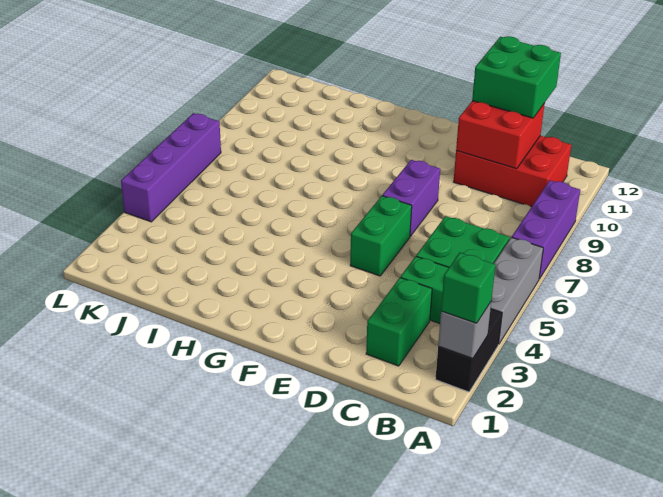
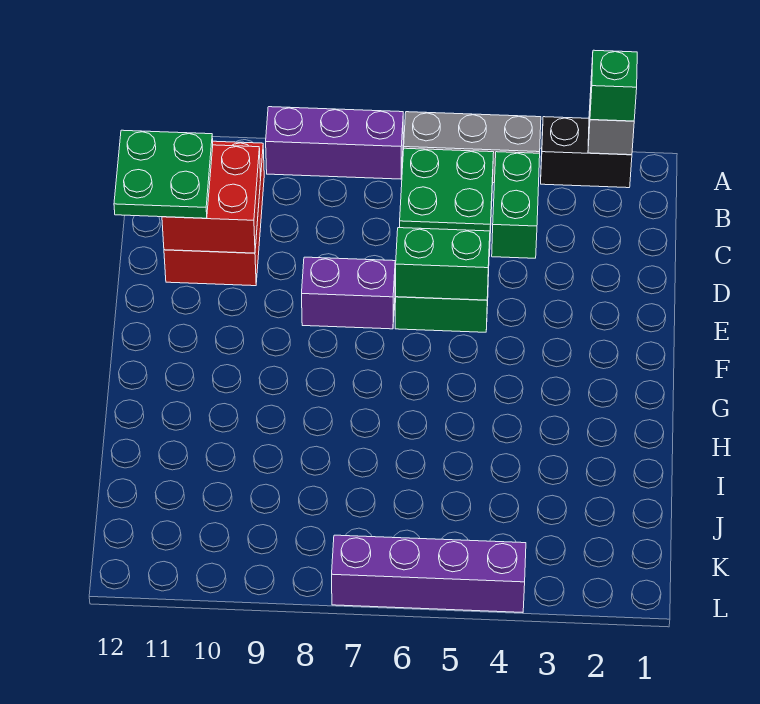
green brick C2:C3 level 1 -> green brick E5:E6 level 2
green brick C11:D12 level 3 -> green plate C11:D12 level 3

